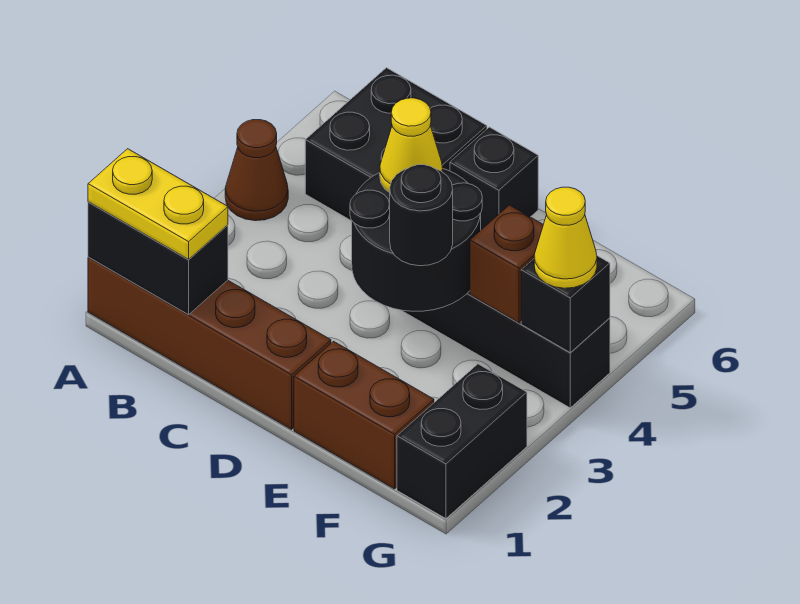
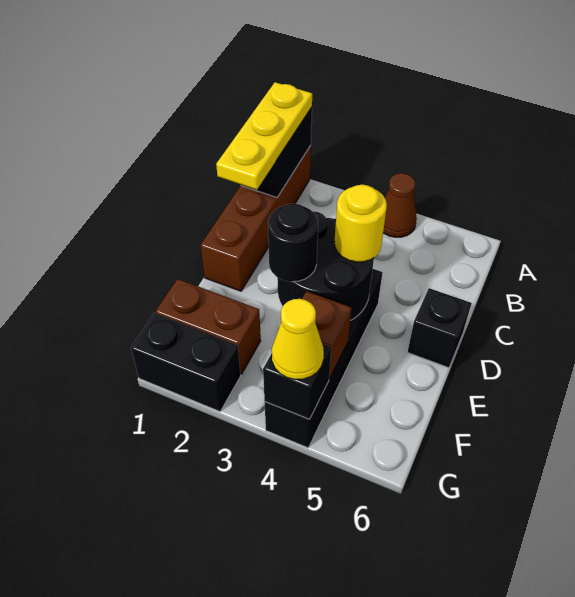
yellow plate A1:B1 level 3 -> yellow plate A1:C1 level 3
black brick B5:C6 level 1 -> none
yellow cone D4 level 3 -> yellow round brick D4 level 3
brown brick E1:F1 level 1 -> brown brick F1:F2 level 1

